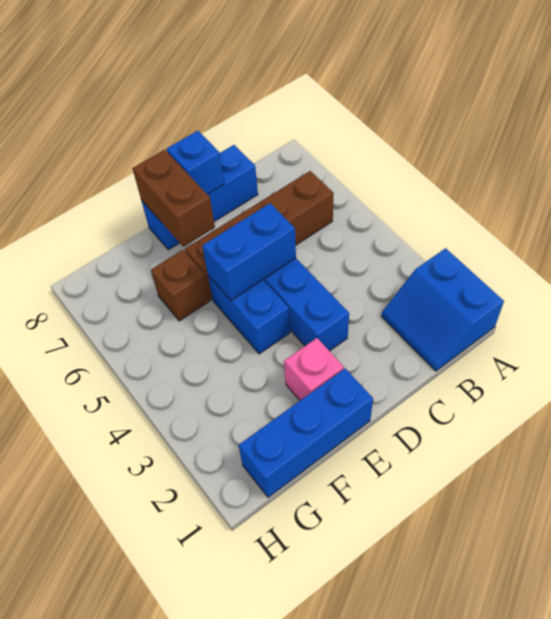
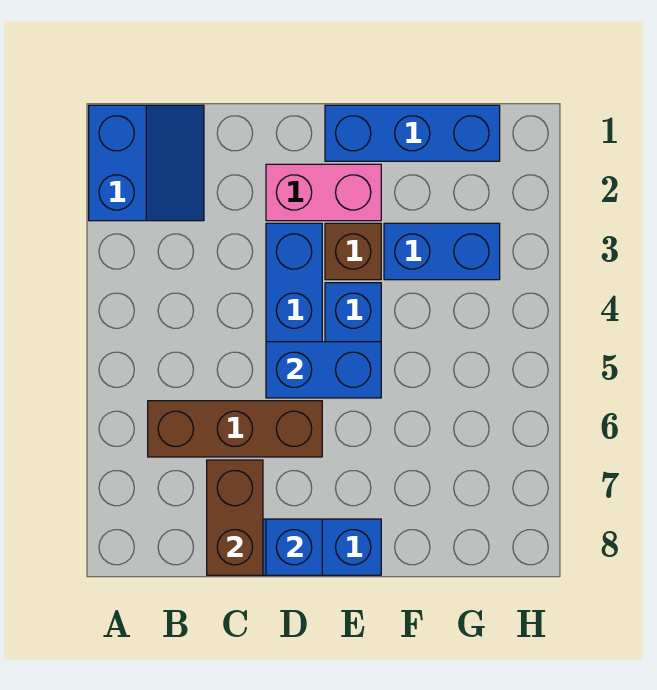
brown brick B6:E6 level 1 -> brown brick B6:D6 level 1
pink brick E2 level 1 -> pink brick D2:E2 level 1
brown brick E7:E8 level 2 -> brown brick C7:C8 level 2
none -> blue brick F3:G3 level 1
brown brick F6 level 1 -> brown brick E3 level 1

